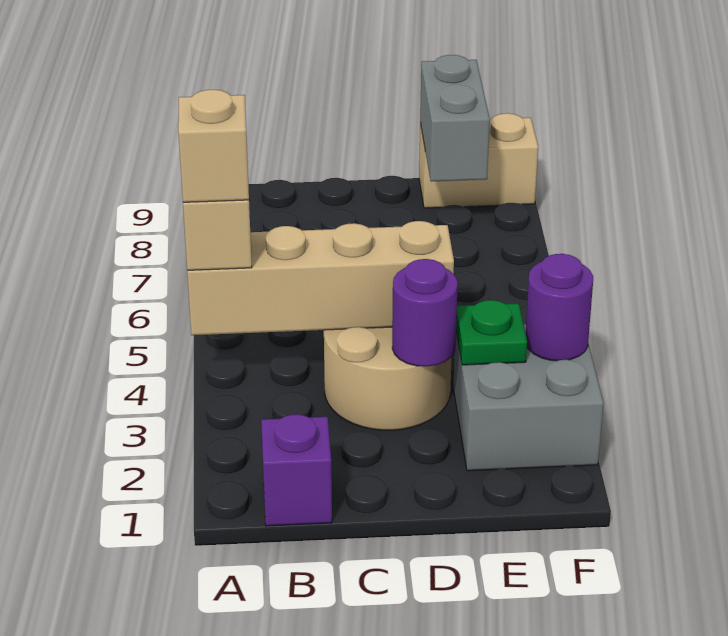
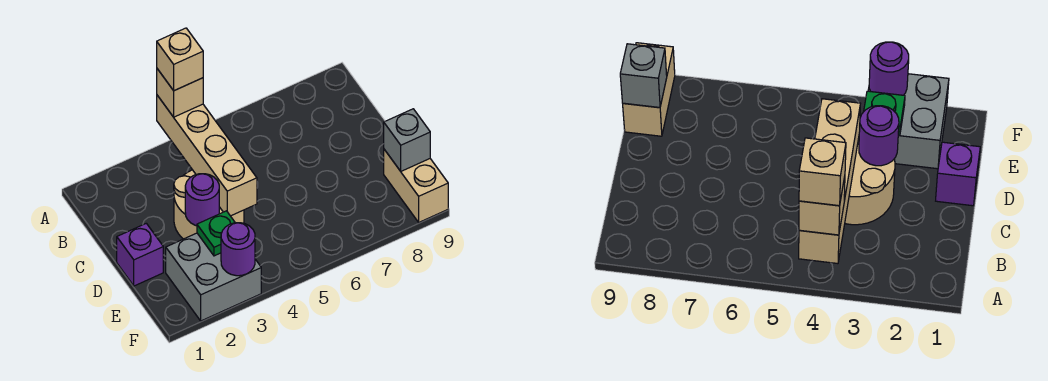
purple brick B1 level 1 -> purple brick D1 level 1
grey brick E8:E9 level 2 -> grey brick E9 level 2

